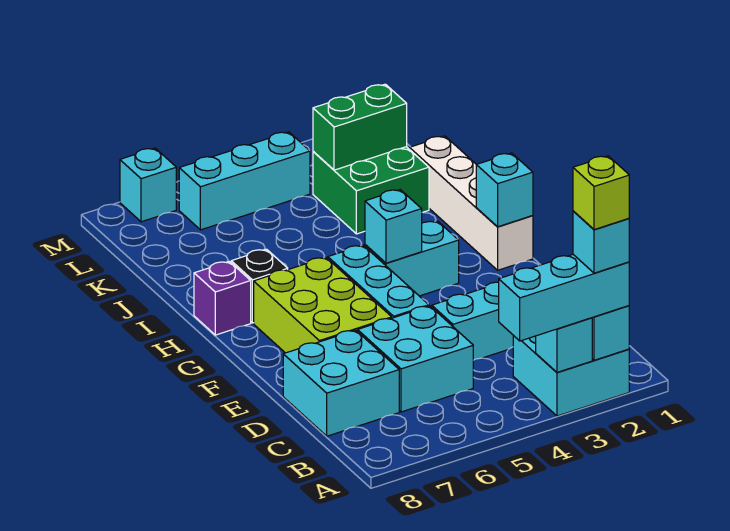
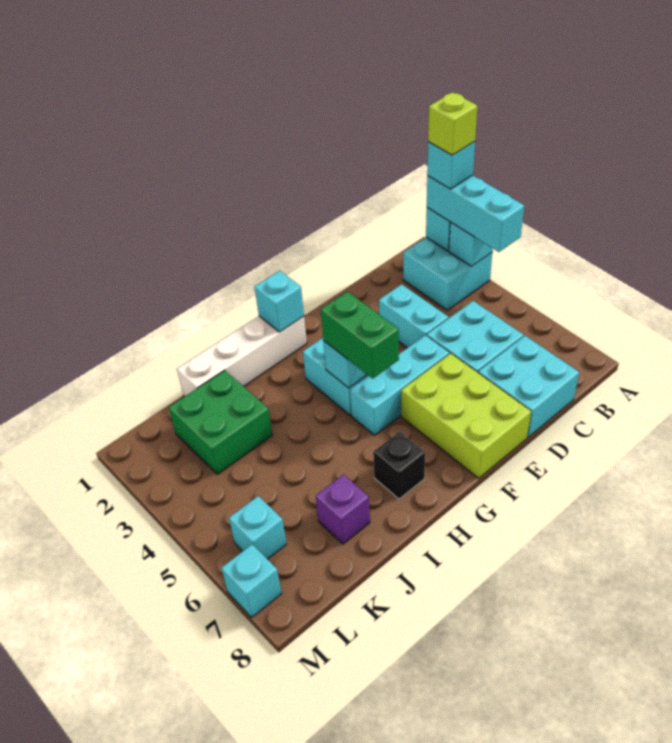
lime brick E6:G7 level 1 -> lime brick E6:F8 level 1
purple brick H8 level 1 -> purple brick J7 level 1
green brick K2:K3 level 2 -> green brick G4:G5 level 3
cyan brick L4:L6 level 1 -> cyan brick L6 level 1

